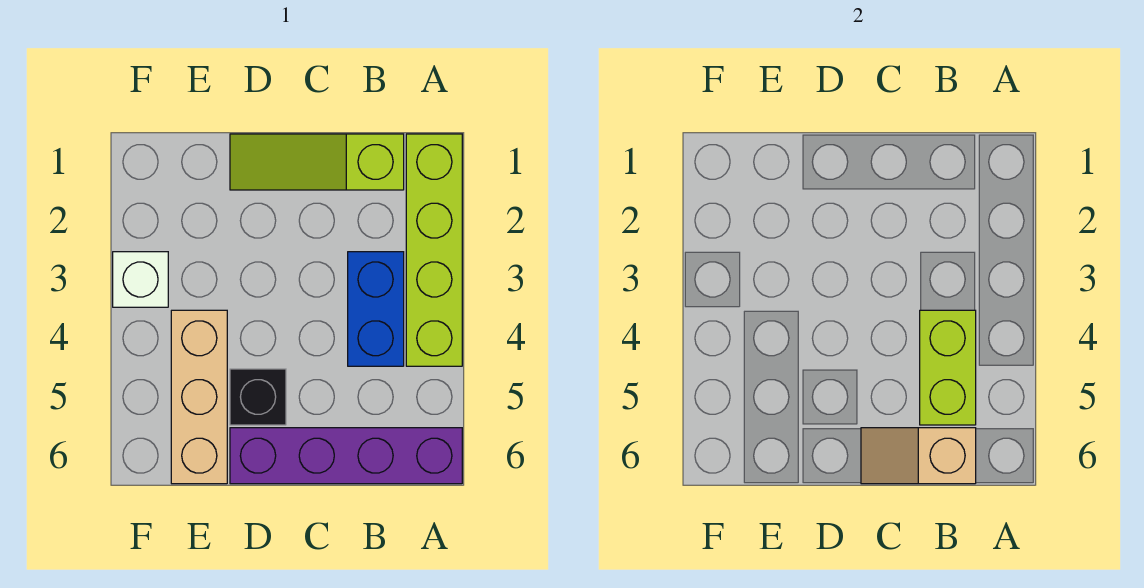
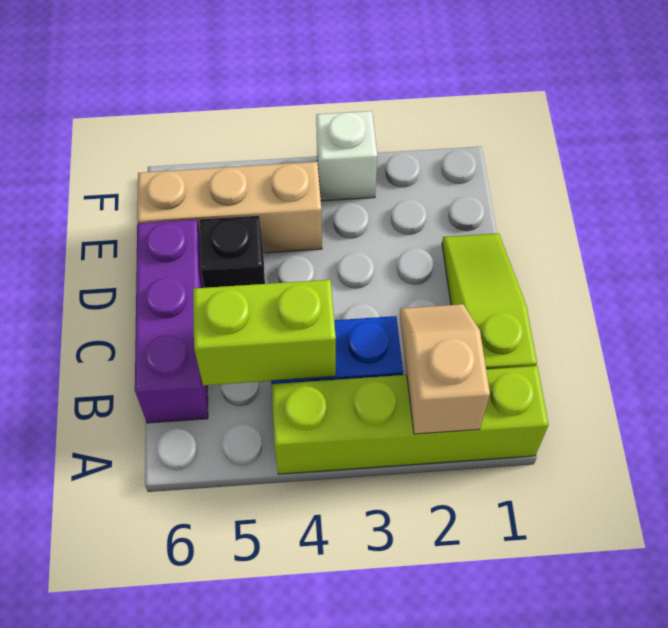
purple brick A6:D6 level 1 -> purple brick B6:D6 level 1
tan slope B6:C6 level 2 top B -> tan slope A2:B2 level 2 top A

